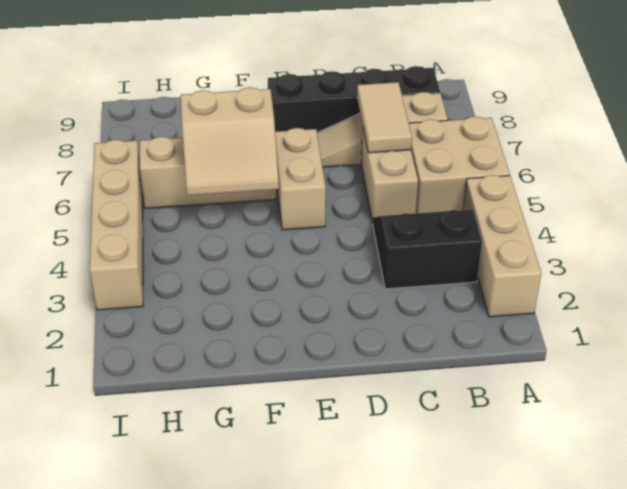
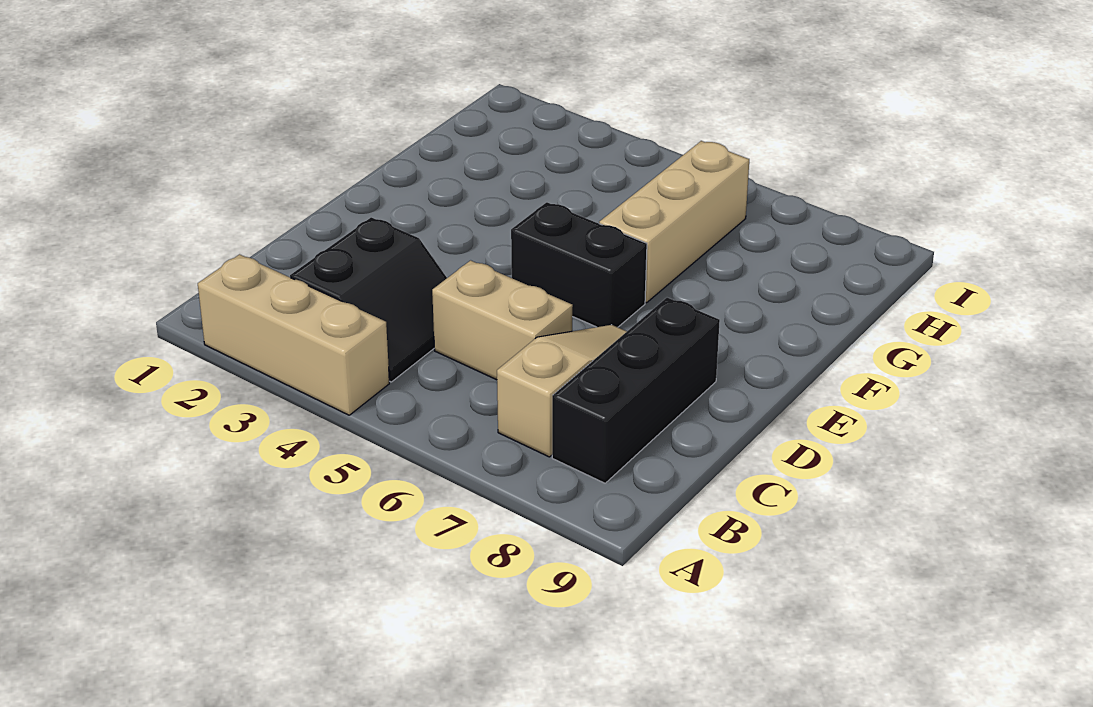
tan brick A5:B6 level 1 -> none
black brick B8:E8 level 1 -> black brick B8:D8 level 1
tan tile C6:C7 level 2 -> none
tan brick E5:E6 level 1 -> black brick E5:E6 level 1
tan slope F5:G6 level 2 top 6 -> none
tan brick I3:I6 level 1 -> none

